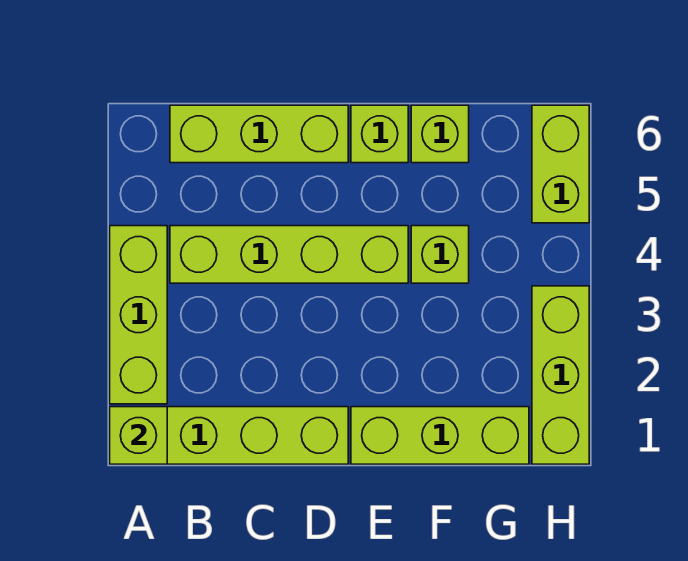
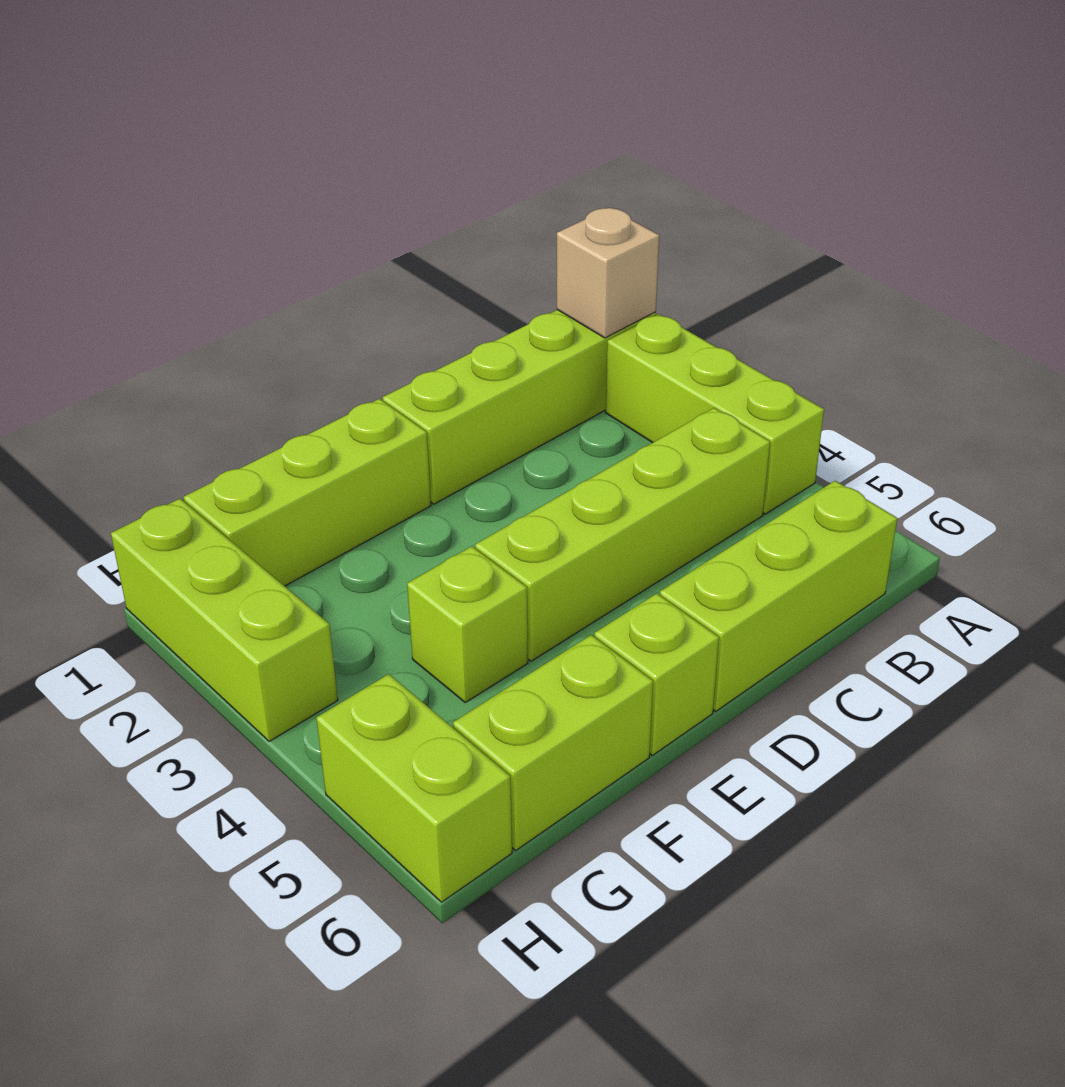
lime brick A1 level 2 -> tan brick A1 level 2
lime brick F6 level 1 -> lime brick F6:G6 level 1

